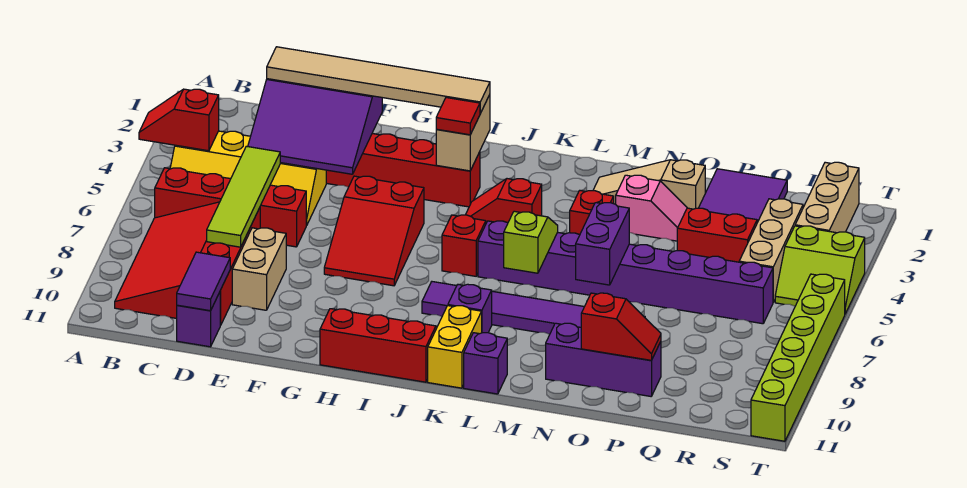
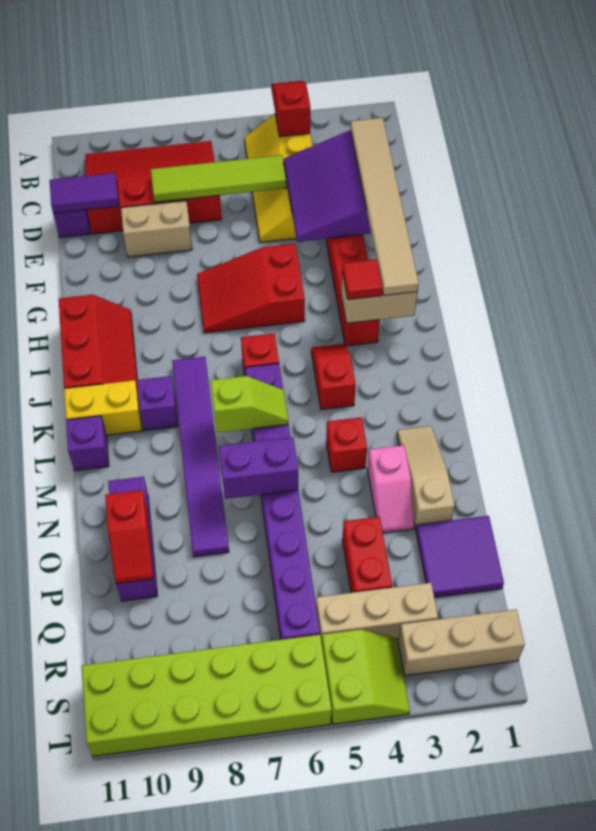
red brick B6:E6 level 1 -> none
lime slope S4:T5 level 1 top 4 -> lime slope S4:T5 level 1 top 5
lime brick T6:T11 level 1 -> lime brick S6:T11 level 1

